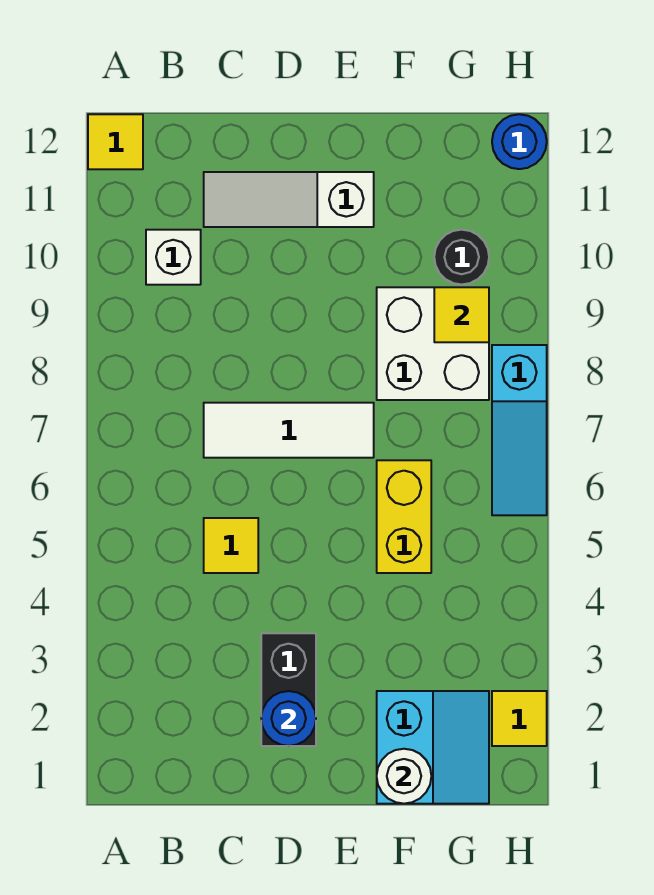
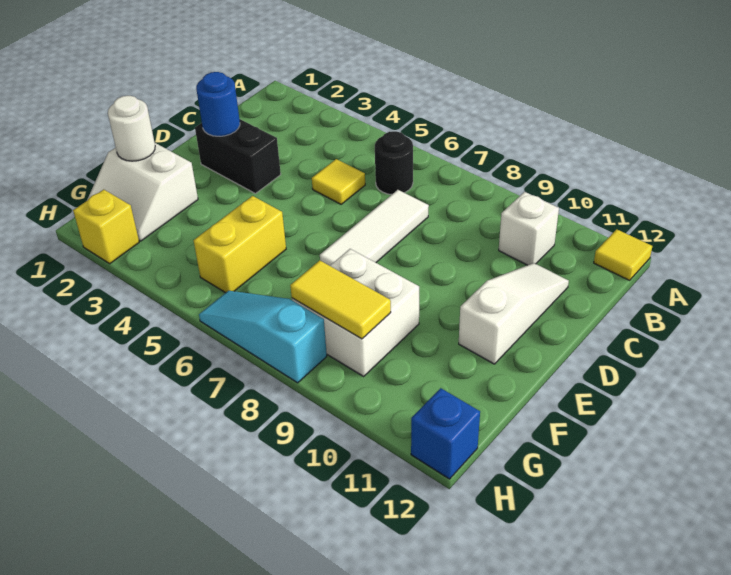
cyan slope F1:G2 level 1 top F -> white slope F1:G2 level 1 top F
yellow brick F5:F6 level 1 -> yellow brick F5:G5 level 1
yellow tile G9 level 2 -> yellow tile G8:G9 level 2
black round brick G10 level 1 -> black round brick B6 level 1
yellow tile H2 level 1 -> yellow brick H2 level 1
blue round brick H12 level 1 -> blue brick H12 level 1

